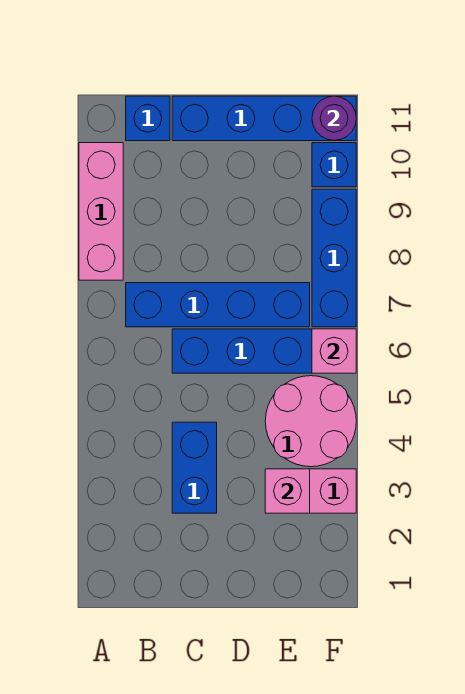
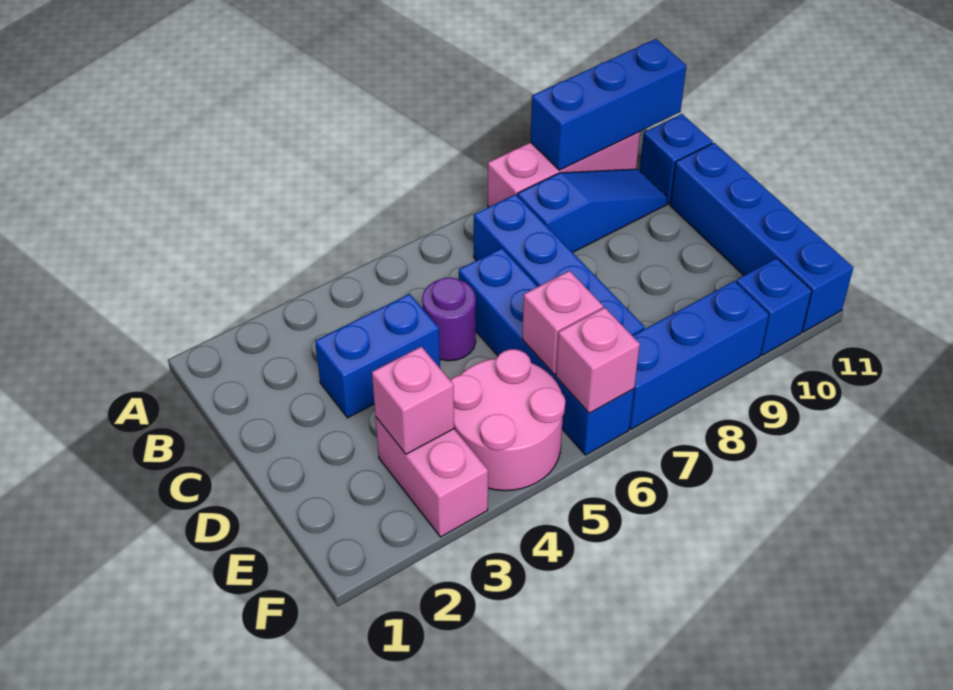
none -> blue brick A9:A11 level 2
none -> blue slope B8:B10 level 1 top 8
none -> pink brick E6 level 2
purple round brick F11 level 2 -> purple round brick C5 level 1

